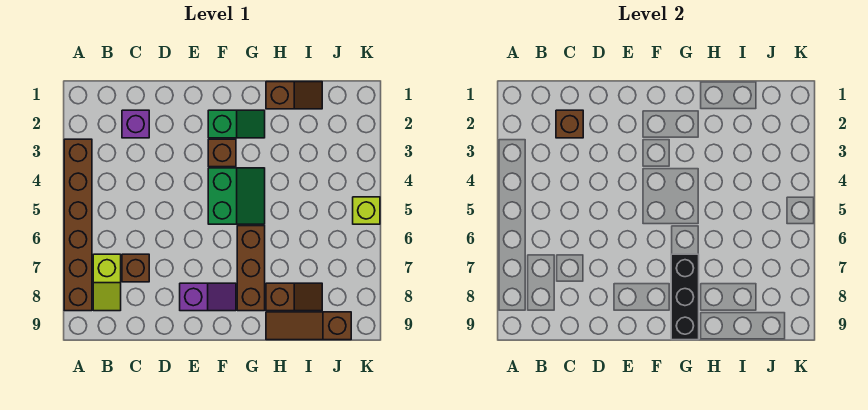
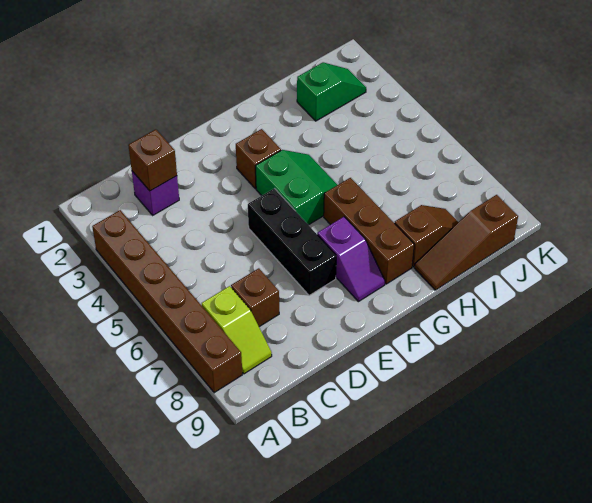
purple slope E8:F8 level 1 top E -> purple slope F7:F8 level 1 top 7
green slope F2:G2 level 1 top F -> green slope I2:J2 level 1 top I
black brick G7:G9 level 2 -> black brick E5:E7 level 1
brown slope H1:I1 level 1 top H -> none
lime brick K5 level 1 -> none

